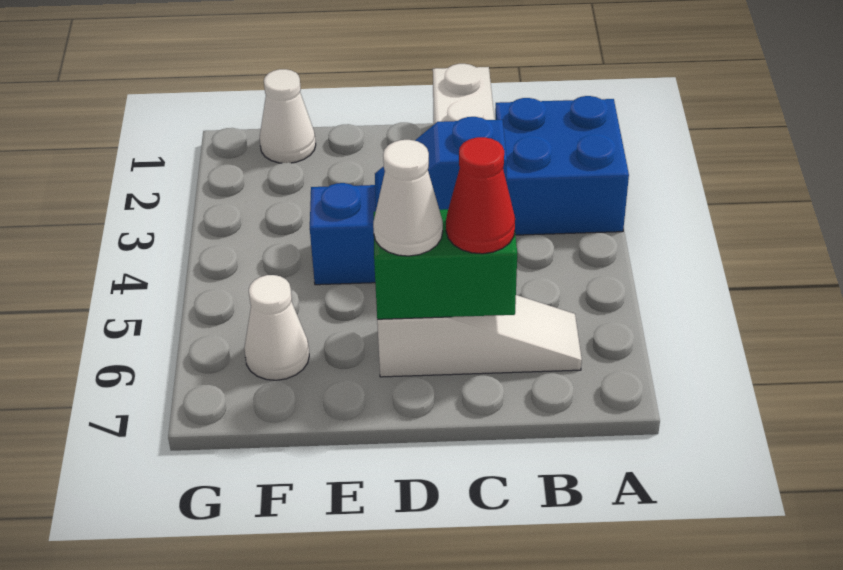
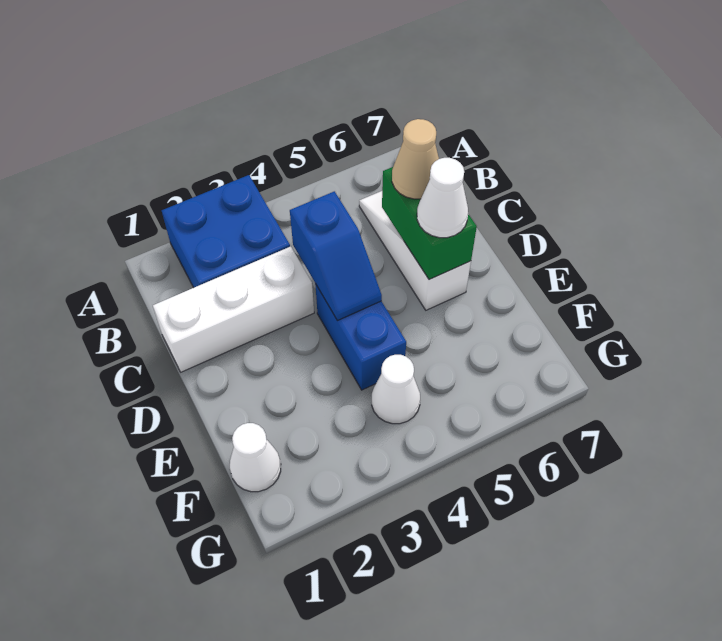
red cone C6 level 3 -> tan cone C6 level 3
white cone F6 level 1 -> white cone F4 level 1

